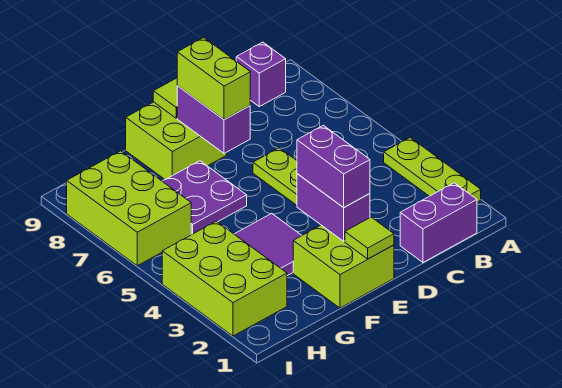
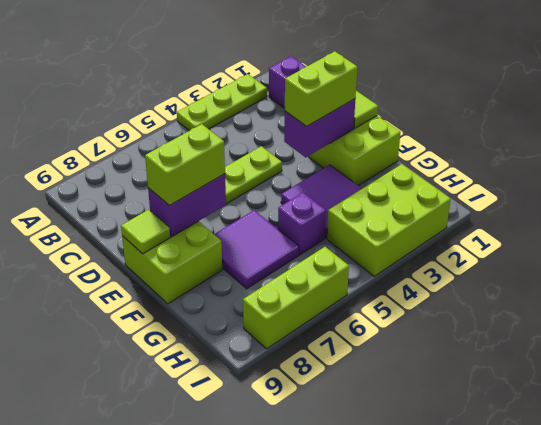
purple brick B9 level 1 -> purple brick G5 level 1
purple brick E2:E3 level 3 -> lime brick E2:E3 level 3
purple plate F6:G7 level 1 -> purple tile F6:G7 level 1
lime brick H6:I8 level 1 -> lime brick I6:I8 level 1

